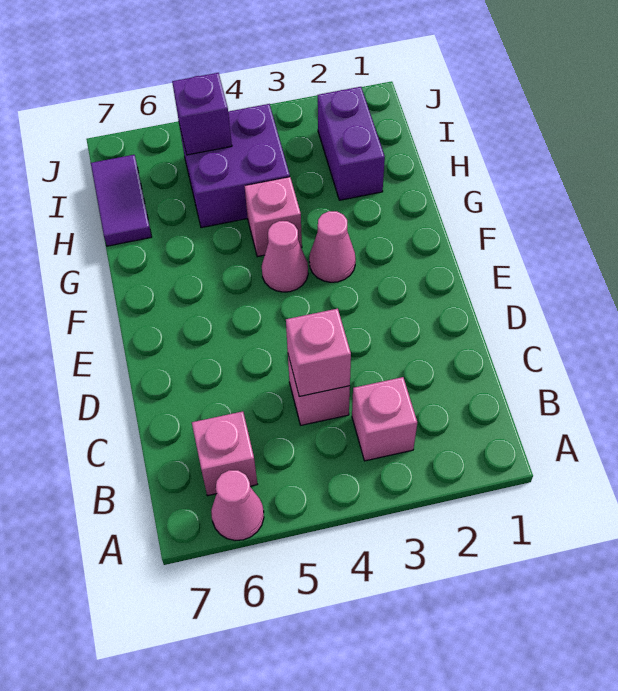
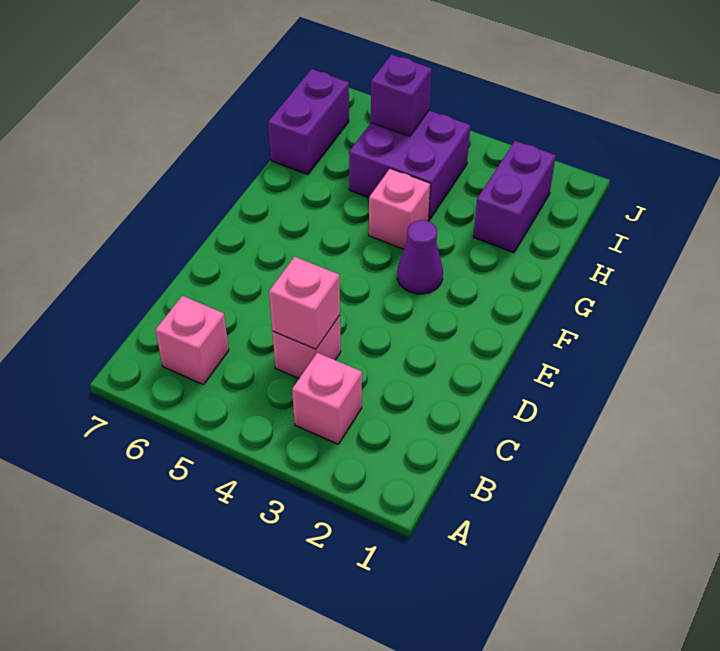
pink cone A6 level 1 -> none
pink cone F3 level 1 -> purple cone F3 level 1
pink cone F4 level 1 -> none
purple tile H7:I7 level 1 -> purple brick H7:I7 level 1

